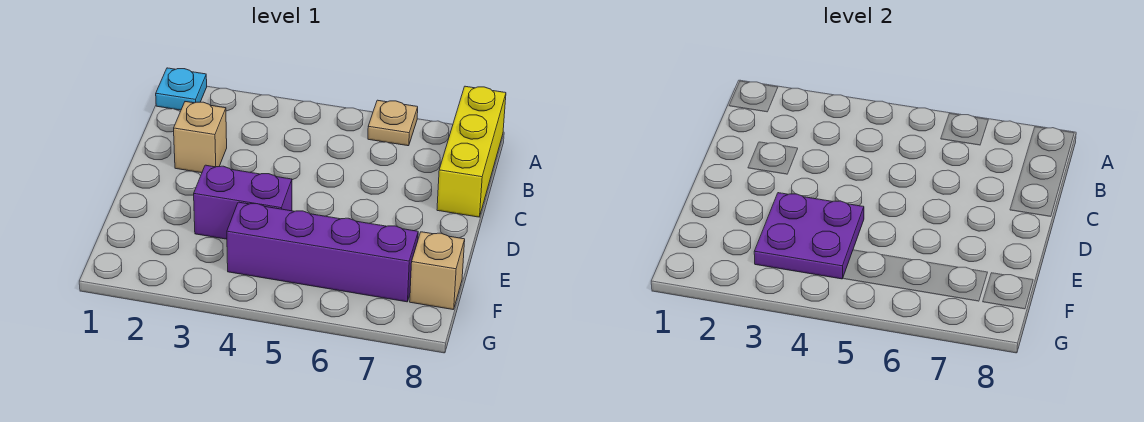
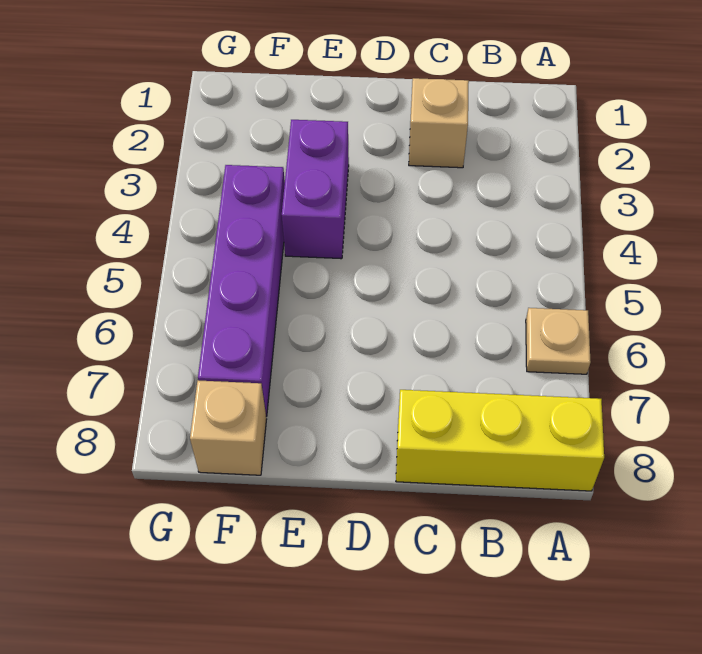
cyan plate A1 level 1 -> none
purple plate E3:F4 level 2 -> none

